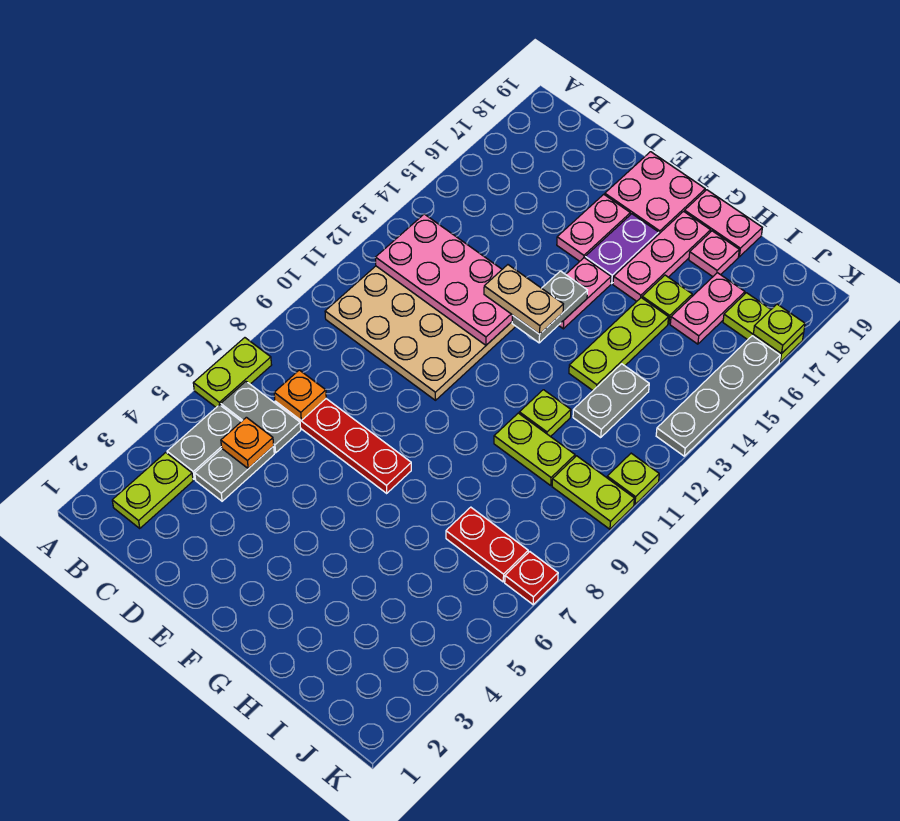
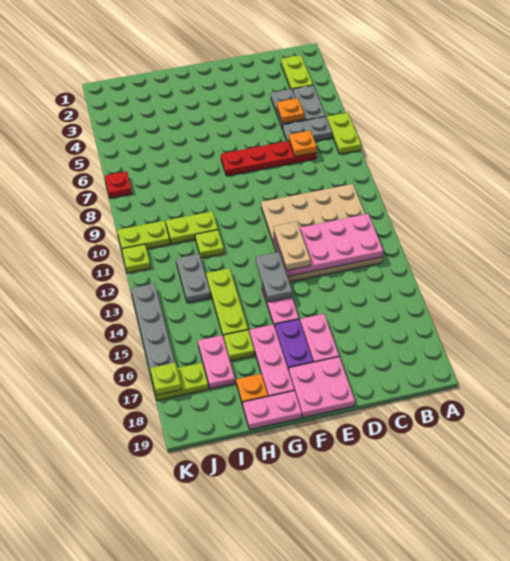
tan plate E13:F13 level 3 -> tan plate E12:E13 level 3
pink plate H18 level 1 -> orange plate H18 level 1
red plate I7:J7 level 1 -> none

